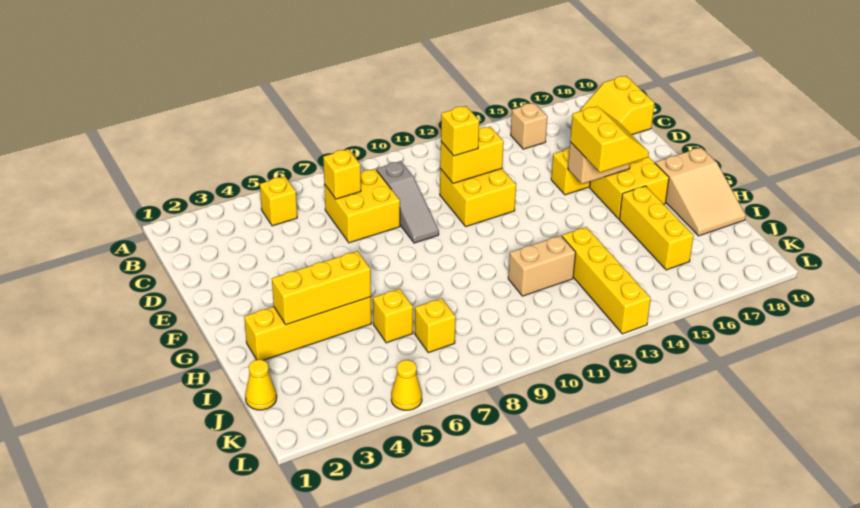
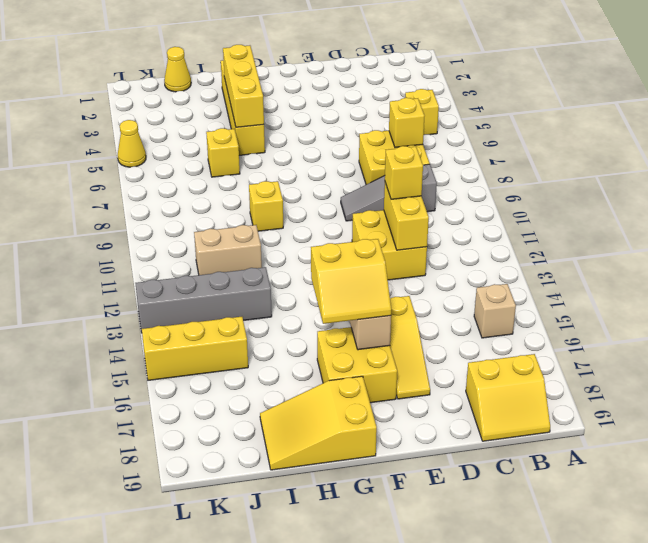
yellow slope B18:C19 level 1 top 19 -> yellow slope B18:C19 level 1 top 18
tan slope G18:I19 level 1 top G -> yellow slope G18:I19 level 1 top G
yellow brick H16:J16 level 1 -> yellow brick J15:L15 level 1
tan brick I11:I12 level 1 -> tan brick I11:J11 level 1
yellow brick I13:L13 level 1 -> grey brick I13:L13 level 1
yellow brick J7 level 1 -> yellow brick H9 level 1

